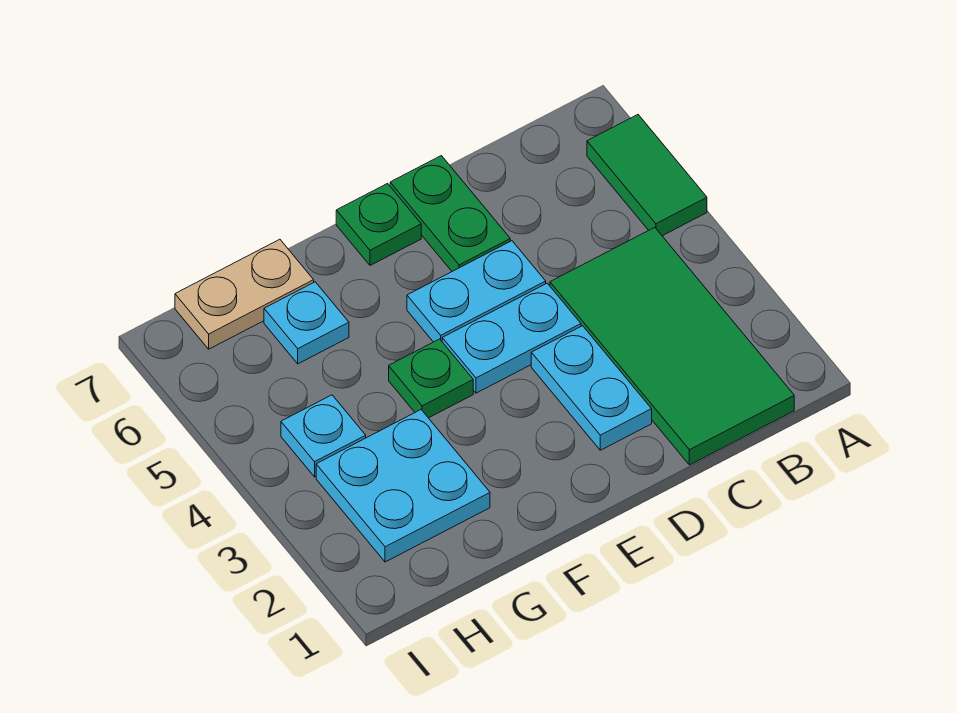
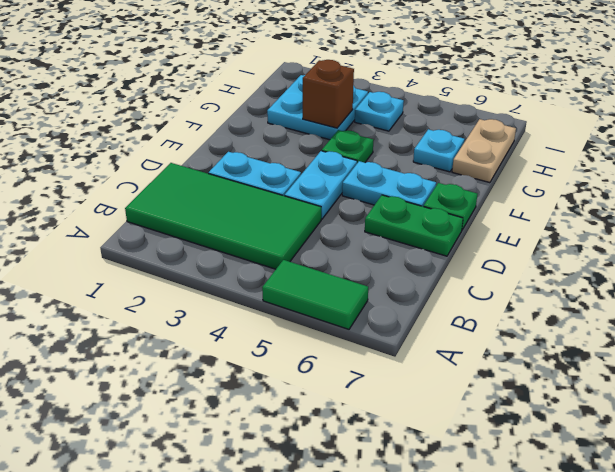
cyan plate D5:E5 level 1 -> cyan plate E5:E6 level 1
none -> brown brick G3 level 2

